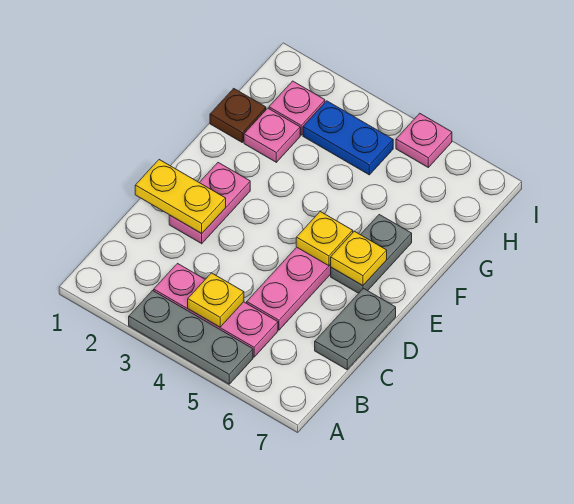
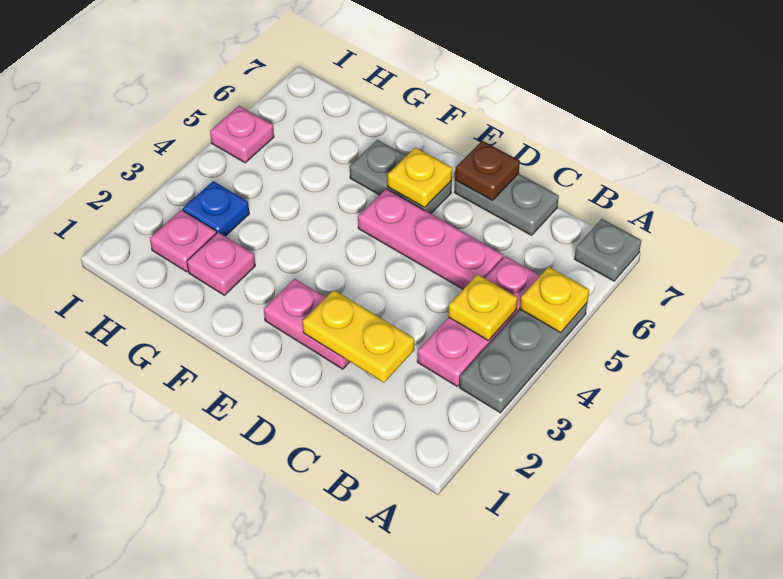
none -> grey plate A7 level 1
yellow plate D1:D2 level 2 -> yellow plate C2:D2 level 2
yellow plate E5 level 2 -> yellow plate A5 level 2
brown plate G1 level 1 -> brown plate D7 level 2
blue plate H3:H4 level 1 -> blue plate H3 level 1

